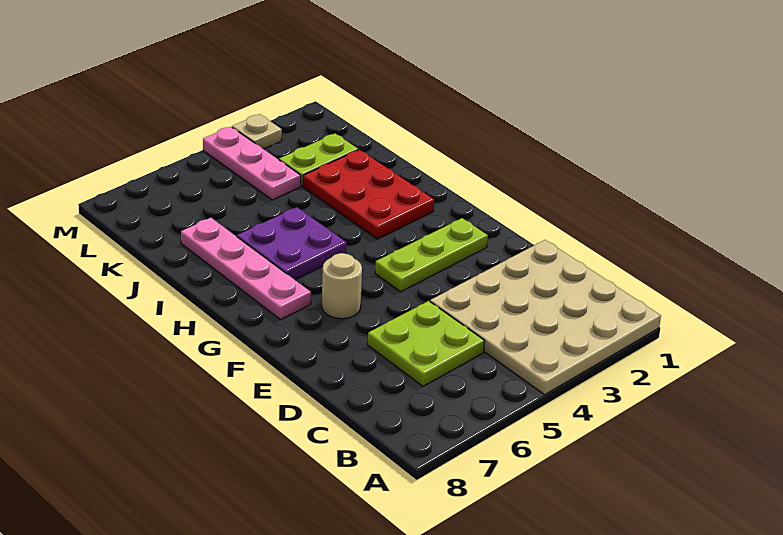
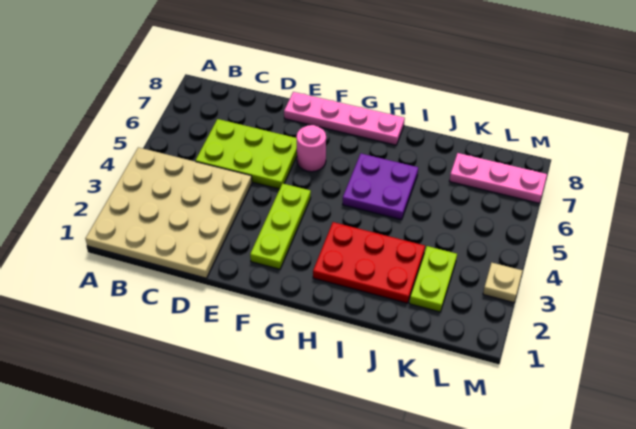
lime plate C5:D6 level 1 -> lime plate C5:E6 level 1
tan round brick F6 level 1 -> pink round brick F6 level 1
pink plate G7:J7 level 1 -> pink plate E8:H8 level 1
pink plate K4:M4 level 1 -> pink plate K7:M7 level 1

